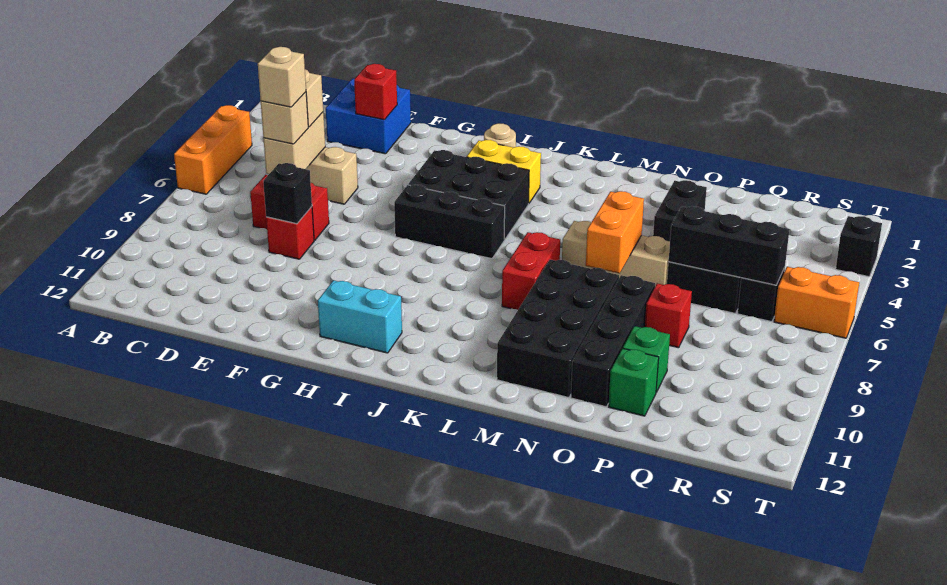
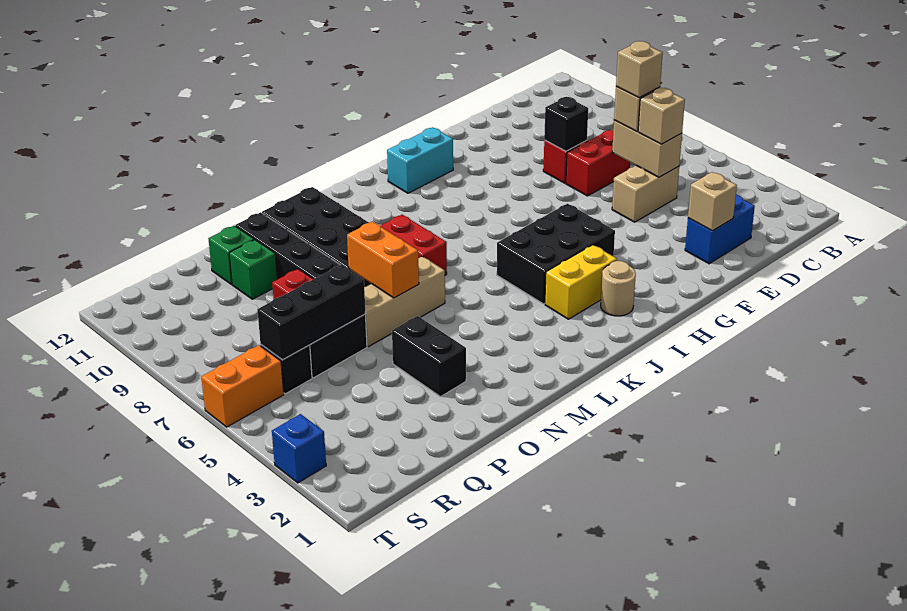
orange brick A4:A6 level 1 -> none
blue brick D1:E2 level 1 -> blue brick D2:E2 level 1
red brick E2 level 2 -> tan brick E2 level 2
black brick H6:J6 level 1 -> none
black brick T3 level 1 -> blue brick T3 level 1

